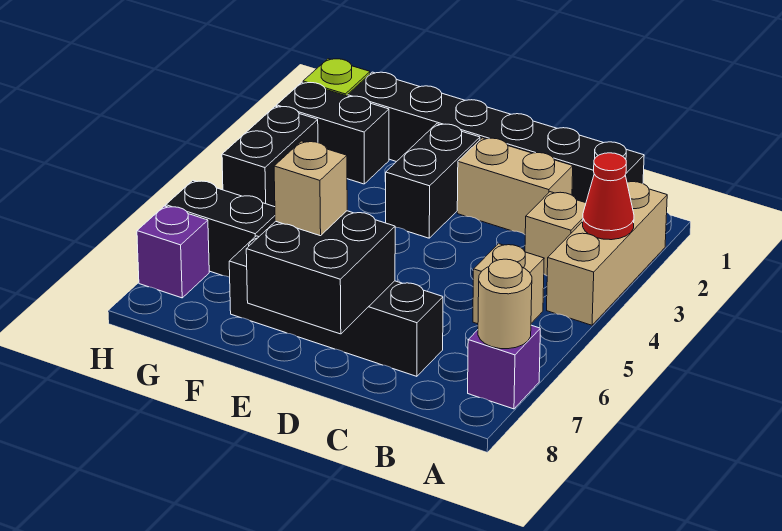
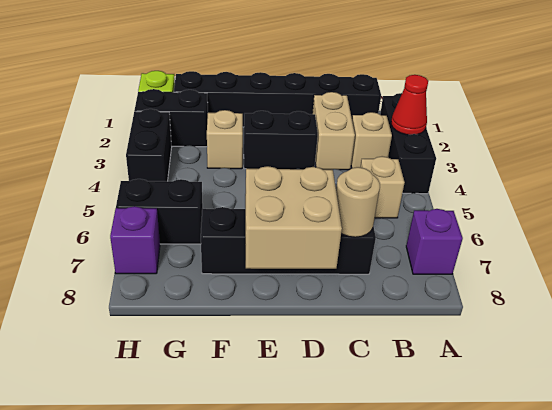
tan brick A2:A4 level 1 -> black brick A2:A4 level 1
tan round brick A7 level 2 -> tan round brick C7 level 2
tan brick C2:D2 level 1 -> tan brick C2:C3 level 1
black brick D7:E8 level 2 -> tan brick D7:E8 level 2
black brick E2:E3 level 1 -> black brick D3:E3 level 1
tan brick E7 level 3 -> tan brick F3 level 1

